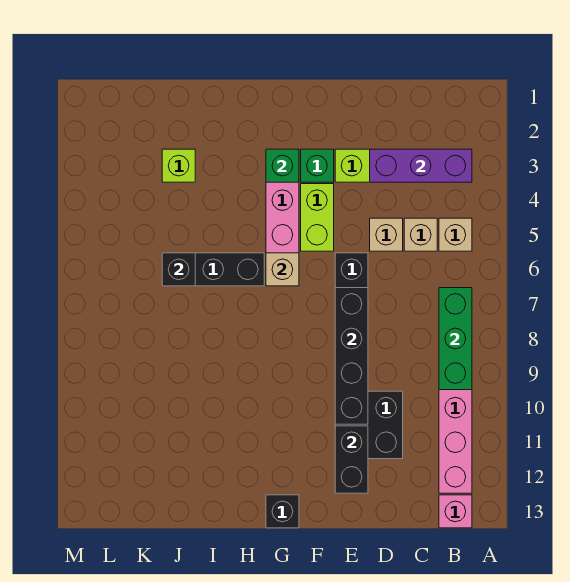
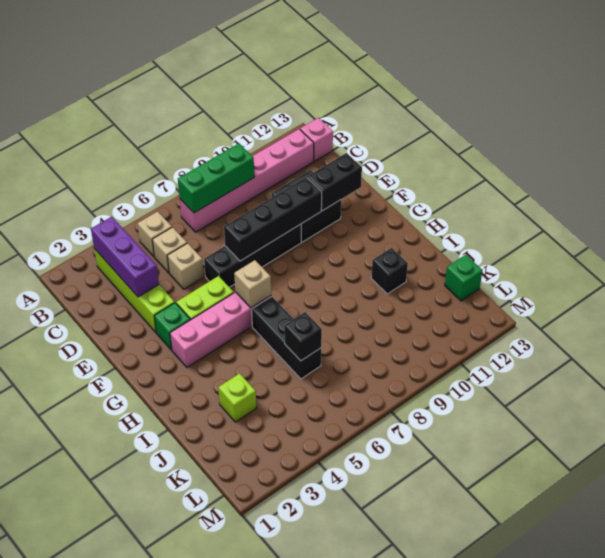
green brick G3 level 2 -> green brick K13 level 1
black brick G13 level 1 -> black brick I11 level 1

